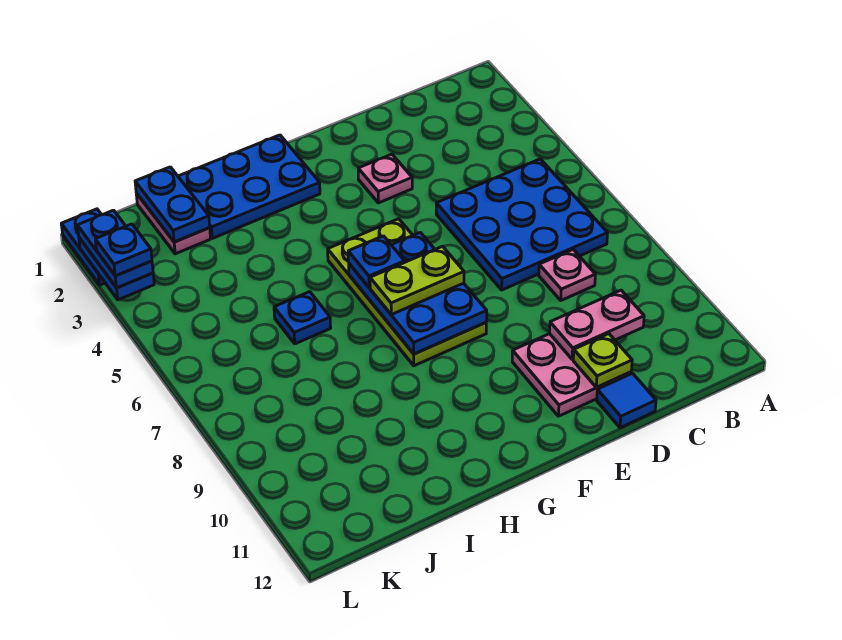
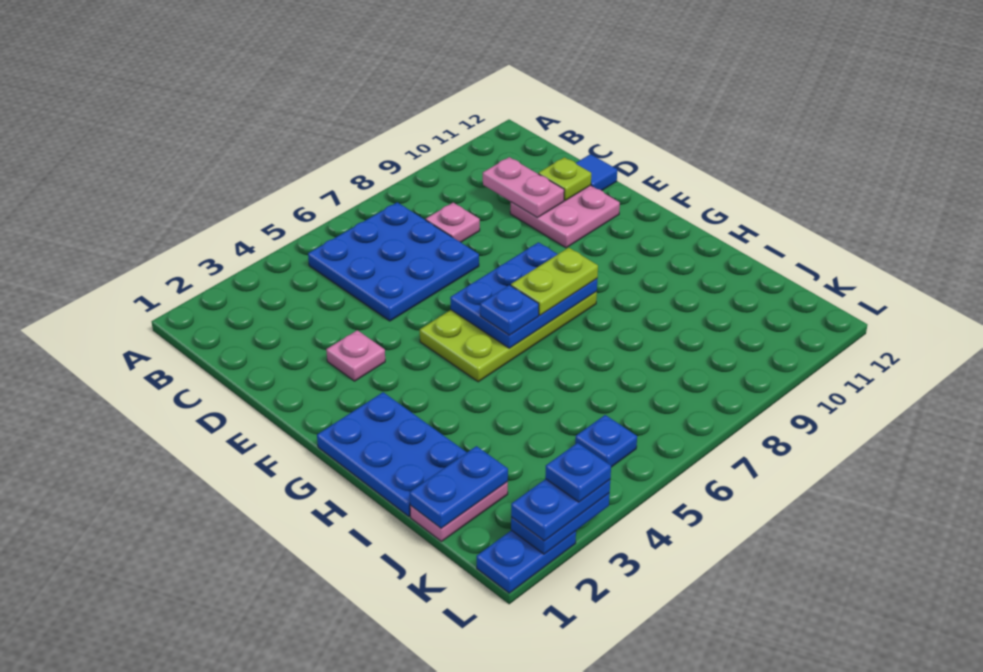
lime plate F7:G7 level 3 -> lime plate G7:G8 level 3
blue plate I6 level 1 -> blue plate K5 level 1

